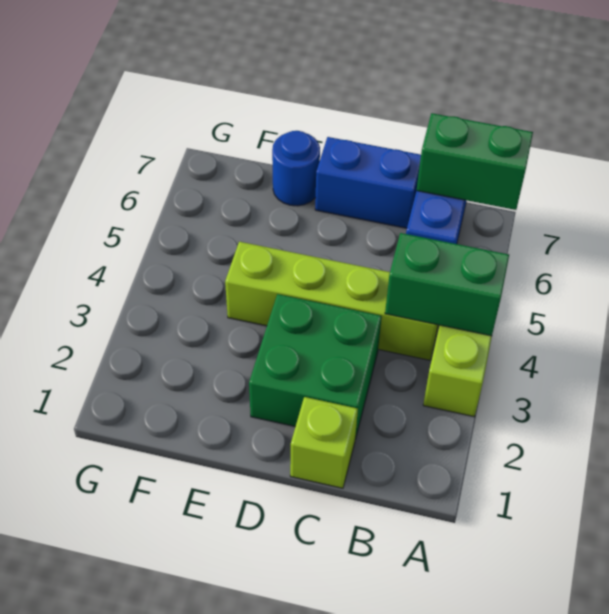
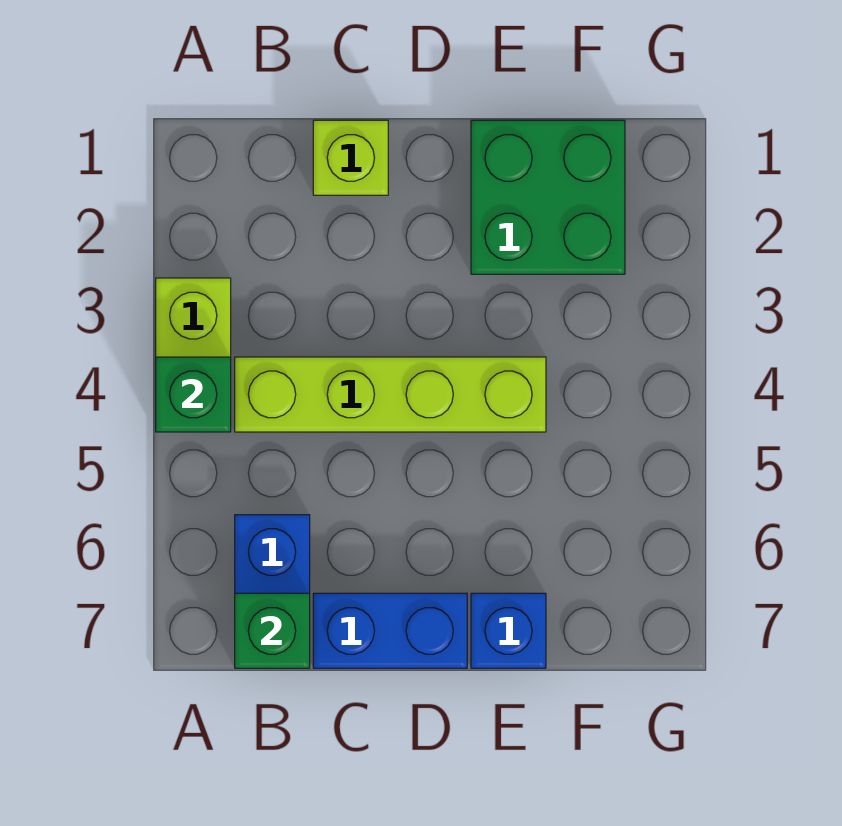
green brick A4:B4 level 2 -> green brick A4 level 2
green brick A7:B7 level 2 -> green brick B7 level 2
green brick C2:D3 level 1 -> green brick E1:F2 level 1
blue round brick E7 level 1 -> blue brick E7 level 1

